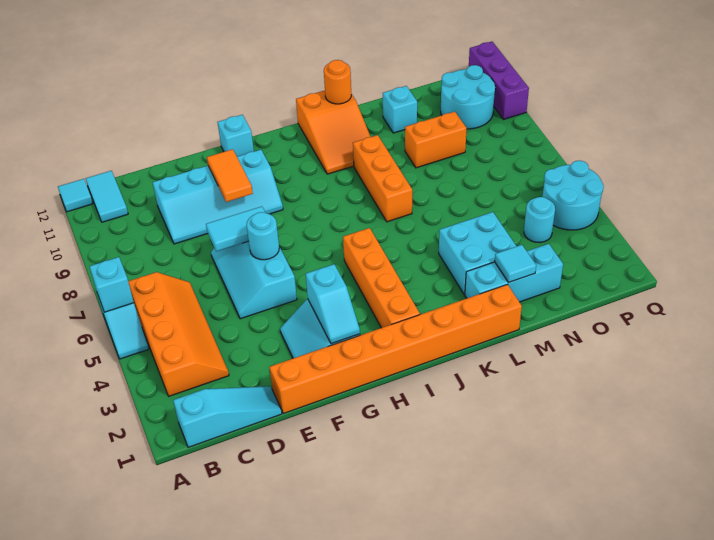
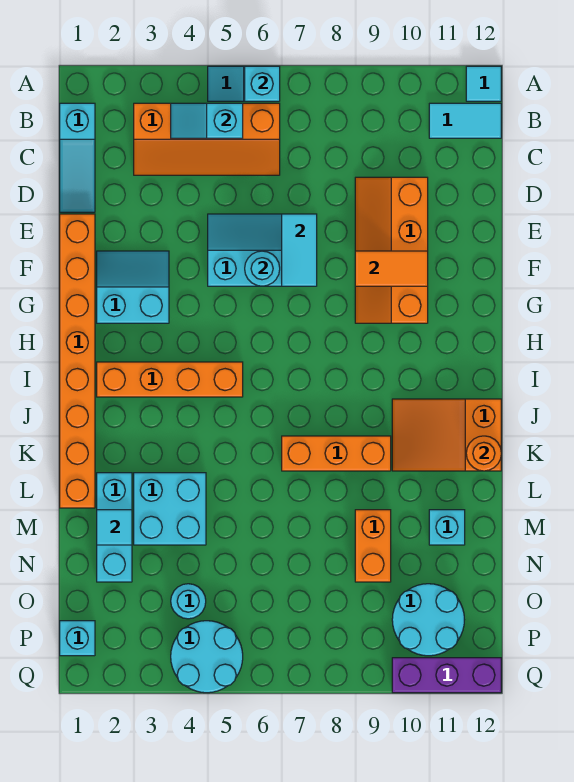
cyan slope D9:G10 level 1 top 10 -> orange slope D9:G10 level 1 top 10
cyan slope G2:G3 level 2 top 3 -> cyan slope B4:B5 level 2 top 5
cyan brick G12 level 1 -> cyan brick P1 level 1

